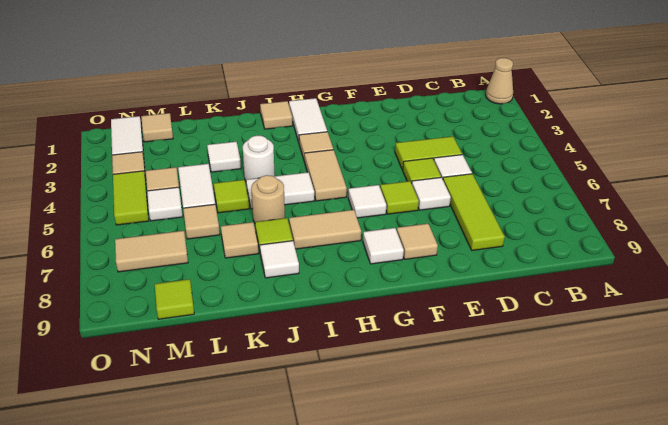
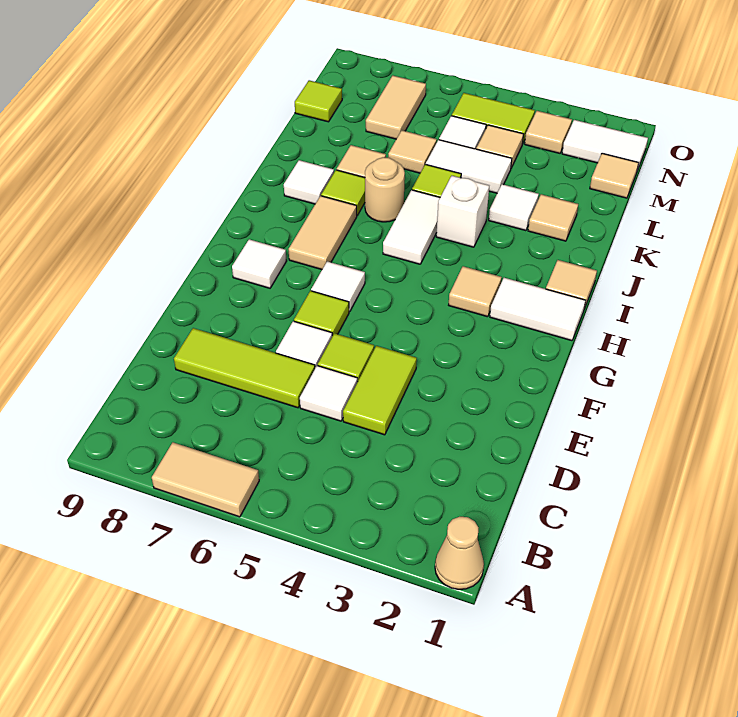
tan tile F8 level 1 -> tan tile K2 level 1
tan tile H4:H5 level 1 -> tan tile A6:A7 level 1
white round brick J4 level 1 -> white brick J4 level 1

